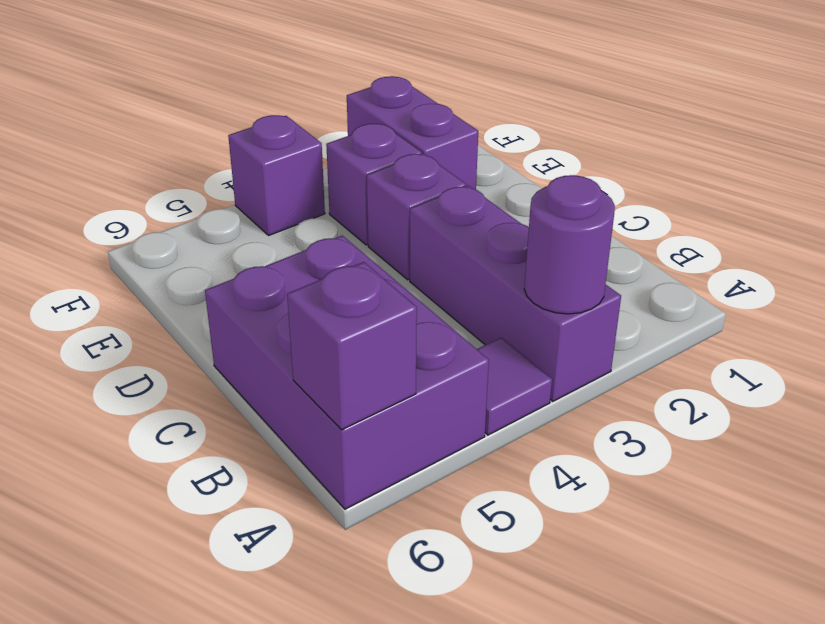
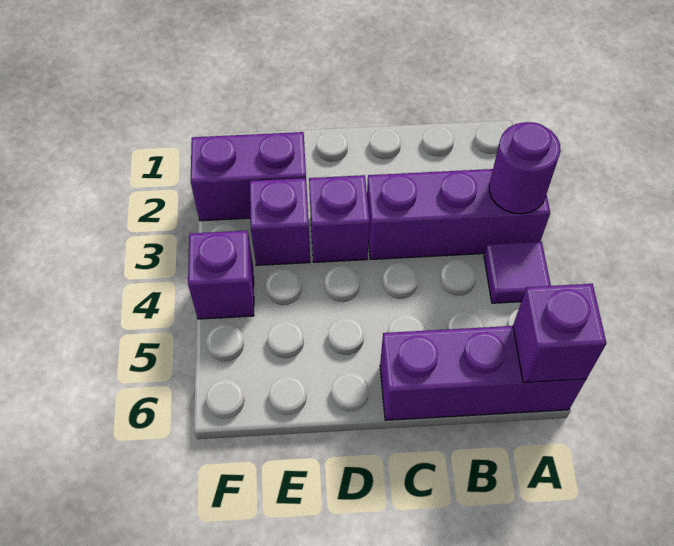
purple brick A5:C6 level 1 -> purple brick A6:C6 level 1

